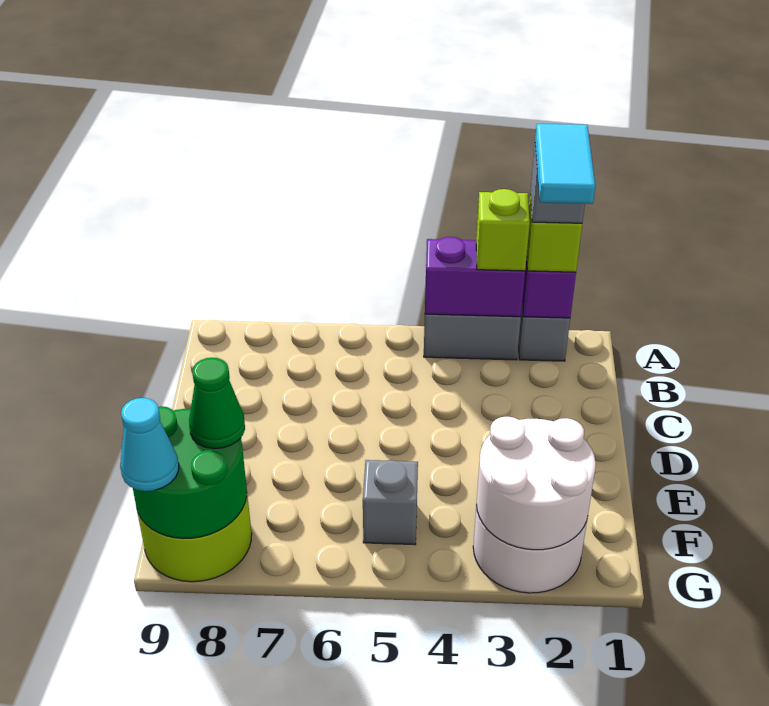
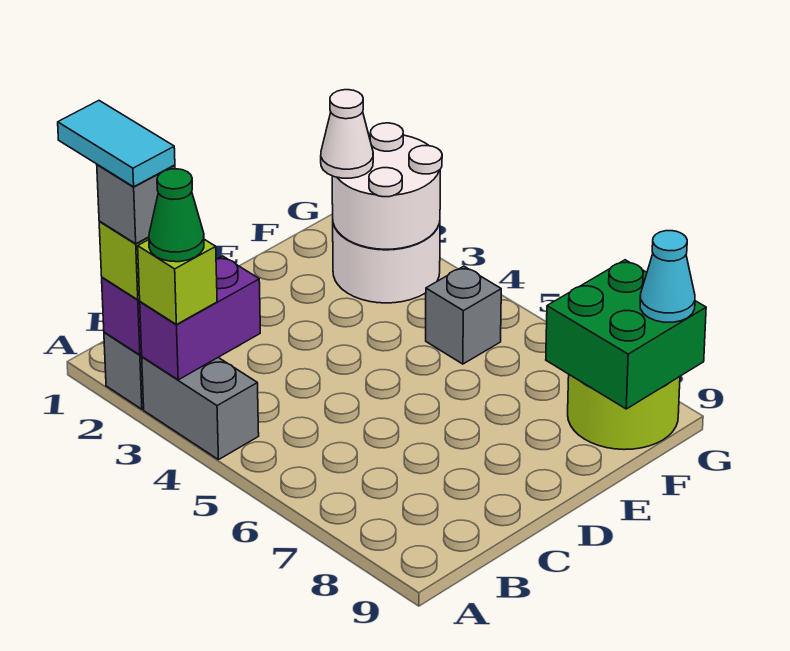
cyan tile A2:B2 level 5 -> cyan tile A1:A2 level 5
purple brick A3:A4 level 2 -> purple brick A3:B3 level 2
none -> white cone F2 level 3
green round brick F8:G9 level 2 -> green brick F8:G9 level 2
green cone F8 level 3 -> green cone A3 level 4

